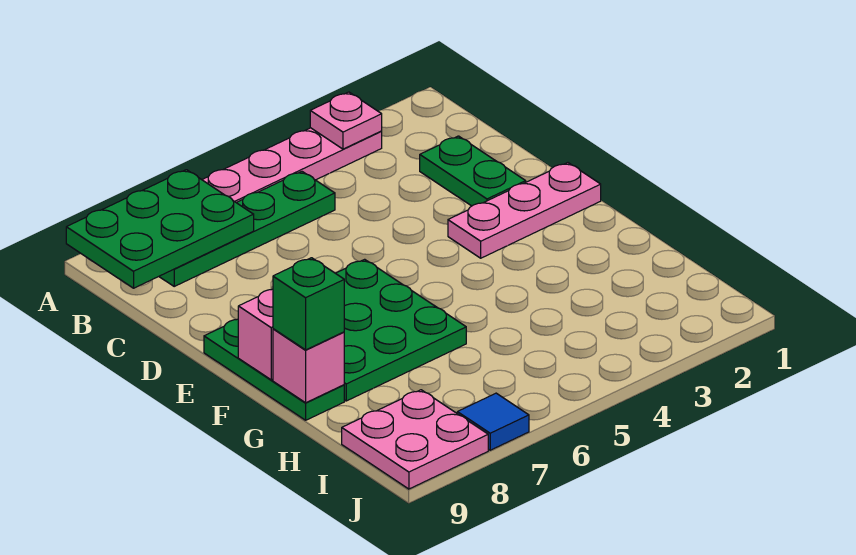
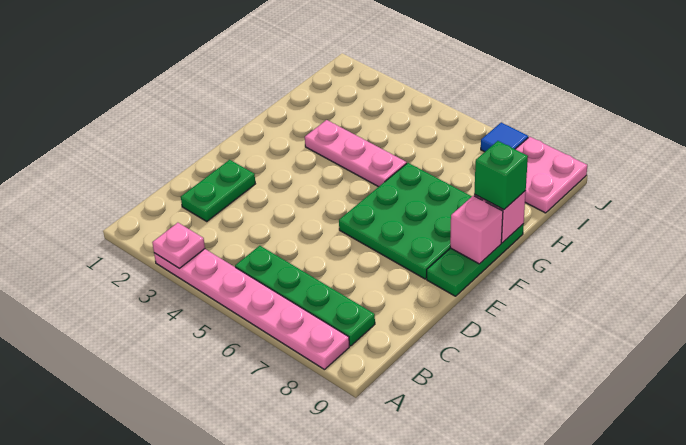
green plate A7:B9 level 2 -> none
pink plate E1:E3 level 1 -> pink plate G3:G5 level 1

